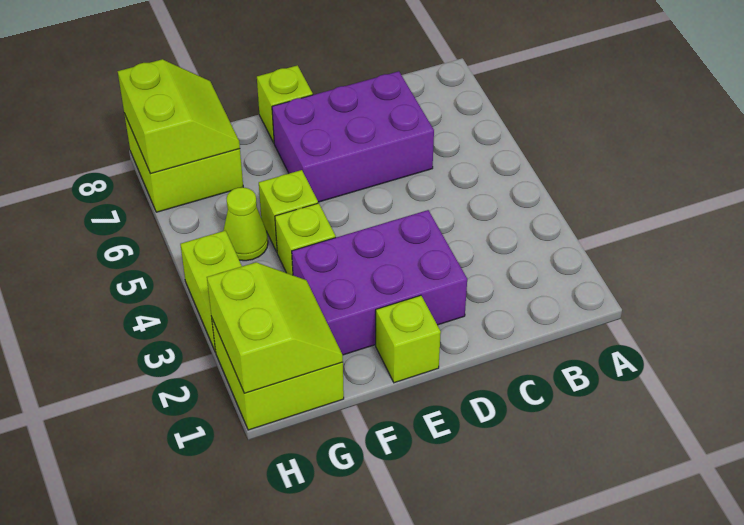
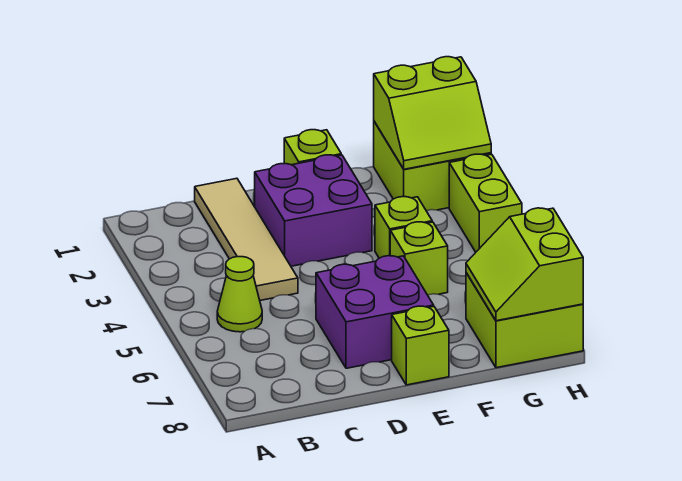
none -> tan tile C1:C4 level 1
purple brick C6:E7 level 1 -> purple brick D6:E7 level 1
purple brick D2:F3 level 1 -> purple brick D2:E3 level 1
lime slope G1:H2 level 2 top H -> lime slope G1:H2 level 2 top 1
lime cone G5 level 1 -> lime cone B5 level 1

